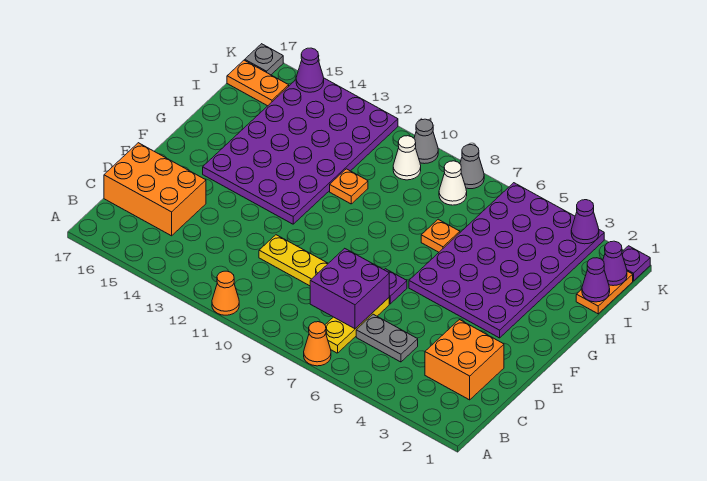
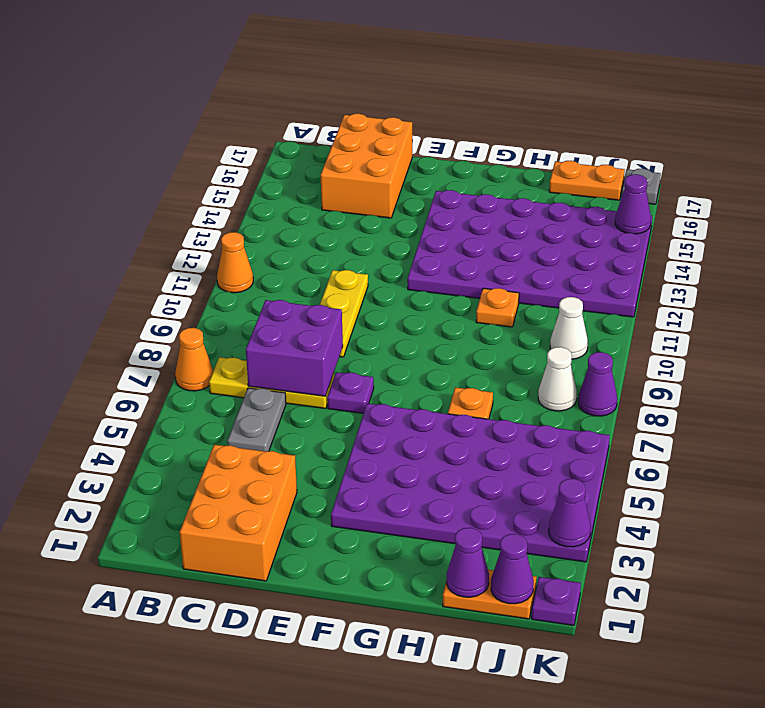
orange brick C2:D3 level 1 -> orange brick C1:D3 level 1
orange plate J16:J17 level 1 -> orange plate I17:J17 level 1
grey cone K8 level 1 -> purple cone K8 level 1
grey cone K10 level 1 -> none

